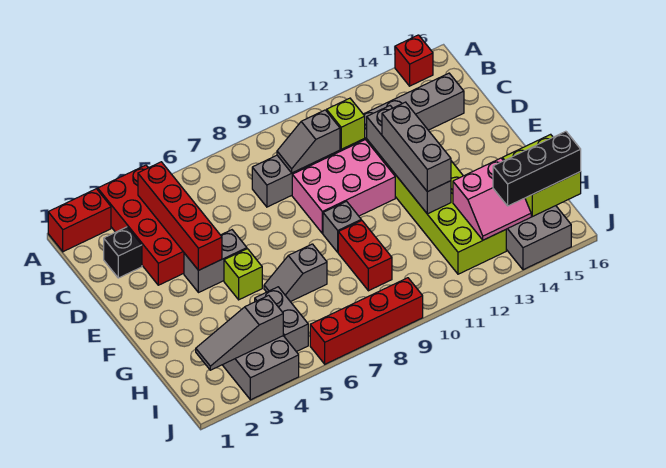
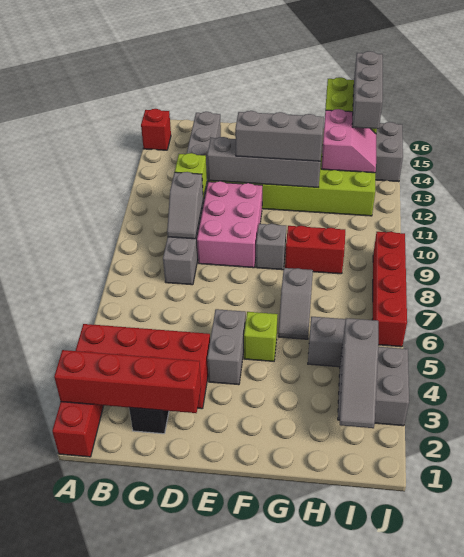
red brick B4:E4 level 2 -> red brick A2:D2 level 2
black brick I14:I16 level 3 -> grey brick I14:I16 level 3

